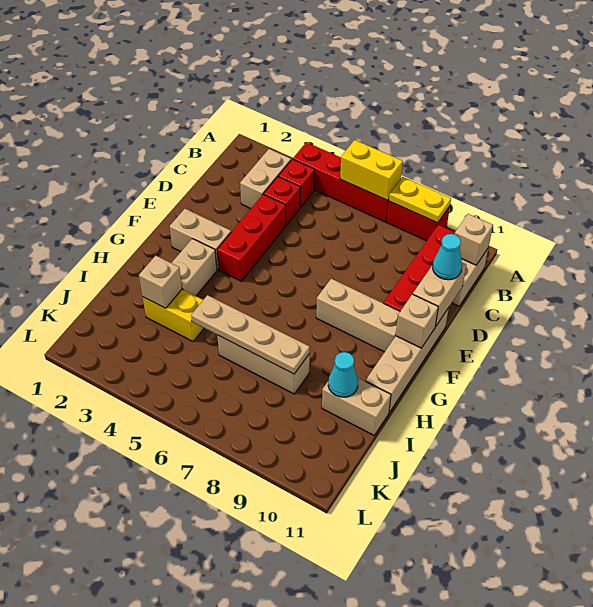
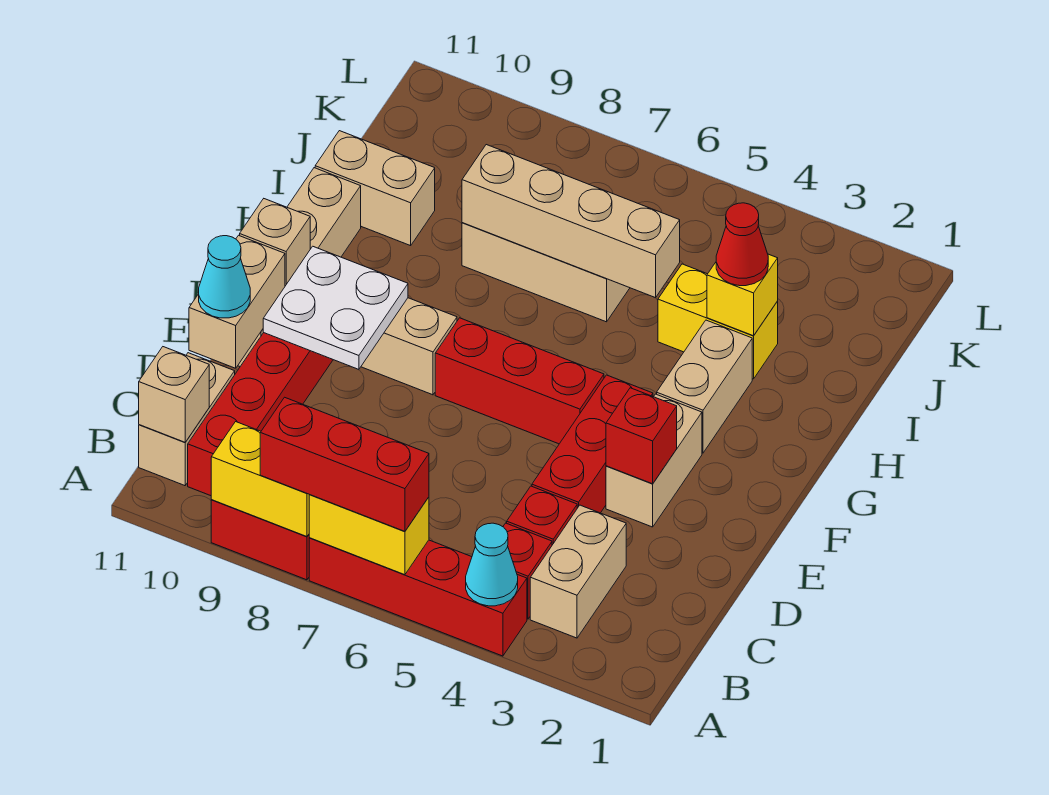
none -> red brick A6:A8 level 3
yellow plate A8:A9 level 2 -> yellow brick A8:A9 level 2
none -> red brick E3 level 2
none -> white plate E9:F10 level 2
tan brick F2:F3 level 1 -> tan brick E3:F3 level 1
none -> red brick F5:F7 level 1
tan brick I3 level 2 -> yellow brick I3 level 2
none -> red cone I3 level 3
tan plate I5:I8 level 2 -> tan brick I5:I8 level 2
cyan cone I10 level 2 -> cyan cone A4 level 2

